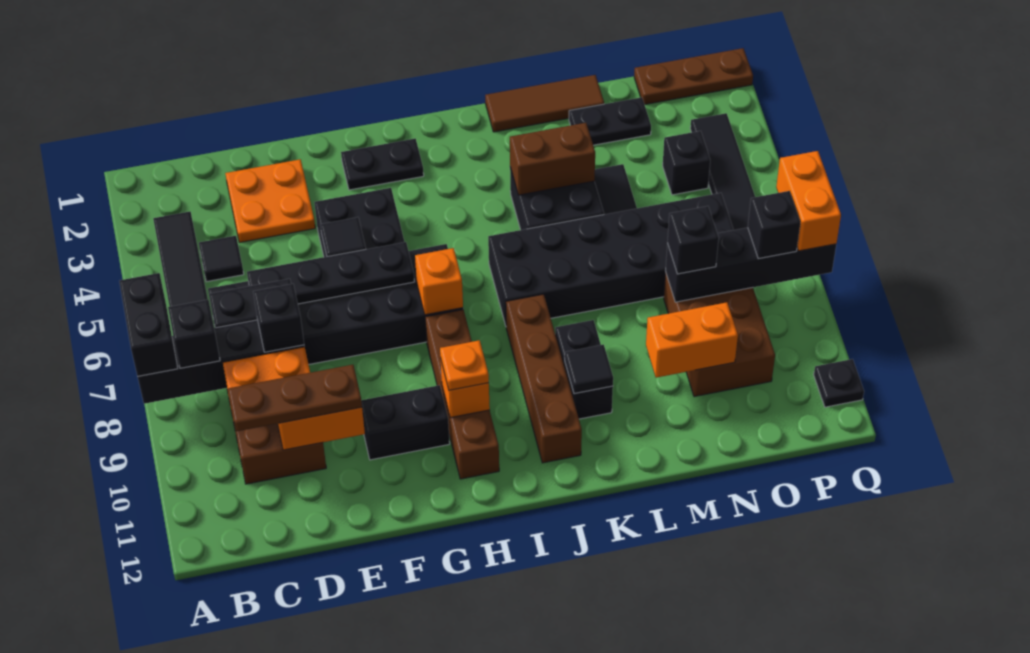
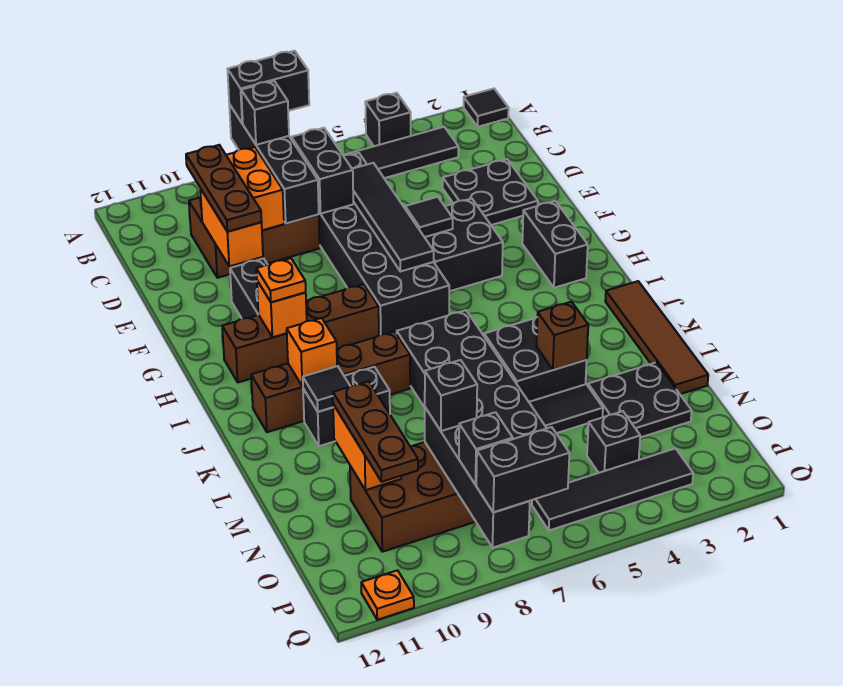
black tile C4 level 1 -> black tile A1 level 1
orange plate D2:E3 level 1 -> black plate D2:E3 level 1
black plate D6:G6 level 2 -> black tile D6:G6 level 2
black brick D8 level 3 -> black brick A4 level 1
black plate G2:H2 level 1 -> black brick G2:H2 level 1
orange brick H7 level 2 -> orange brick J10 level 2
brown tile K1:M1 level 1 -> brown tile J1:M1 level 1
brown brick K4:L4 level 2 -> brown brick L4 level 2
black plate M2:N2 level 1 -> black plate M2:N3 level 1
brown plate O1:Q1 level 1 -> brown plate M10:O10 level 3
orange brick Q7:Q8 level 3 -> black brick Q7:Q8 level 3
black plate Q11 level 1 -> orange plate Q11 level 1

